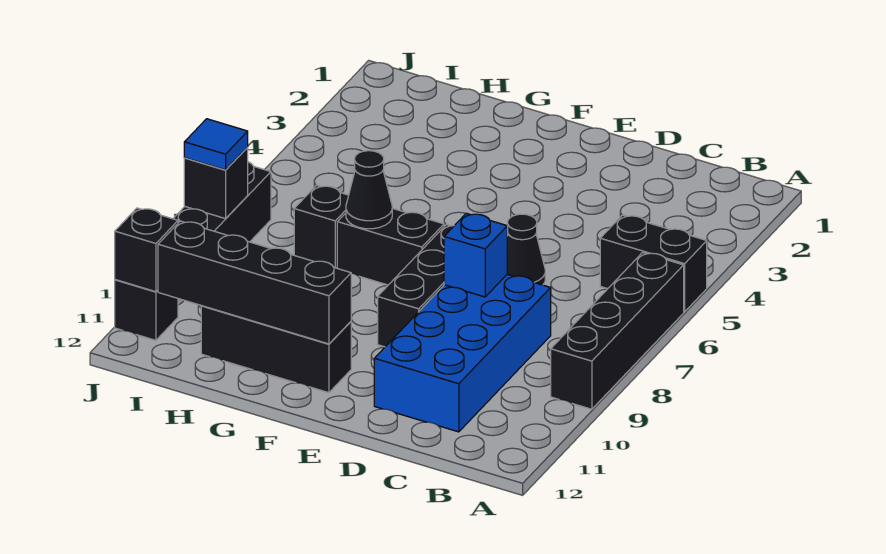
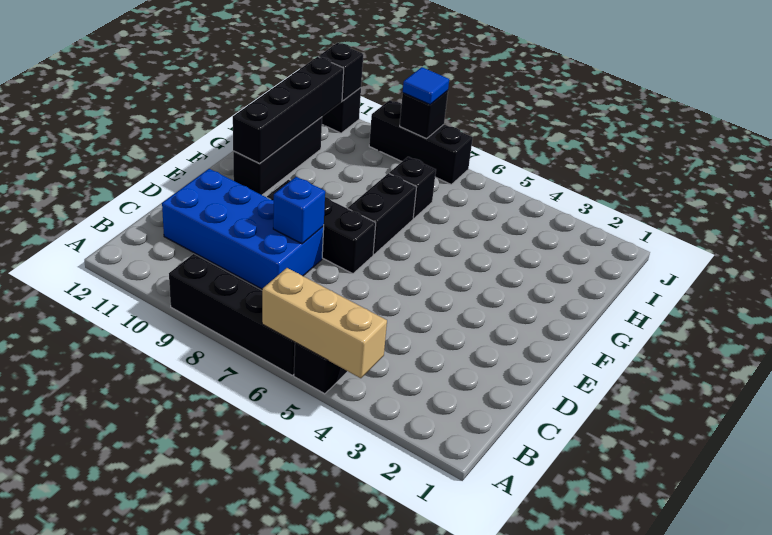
none -> tan brick A4:A6 level 2
black cone D6 level 1 -> none
black cone G7 level 2 -> none

